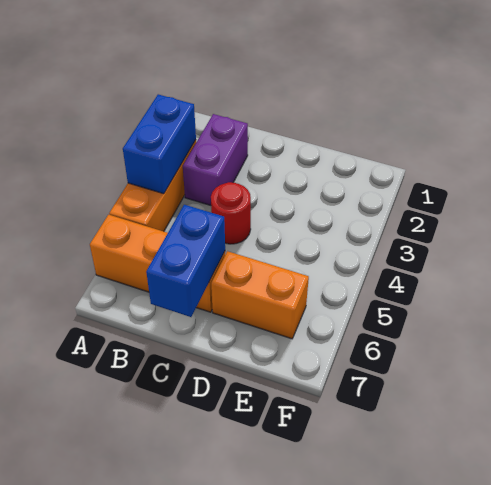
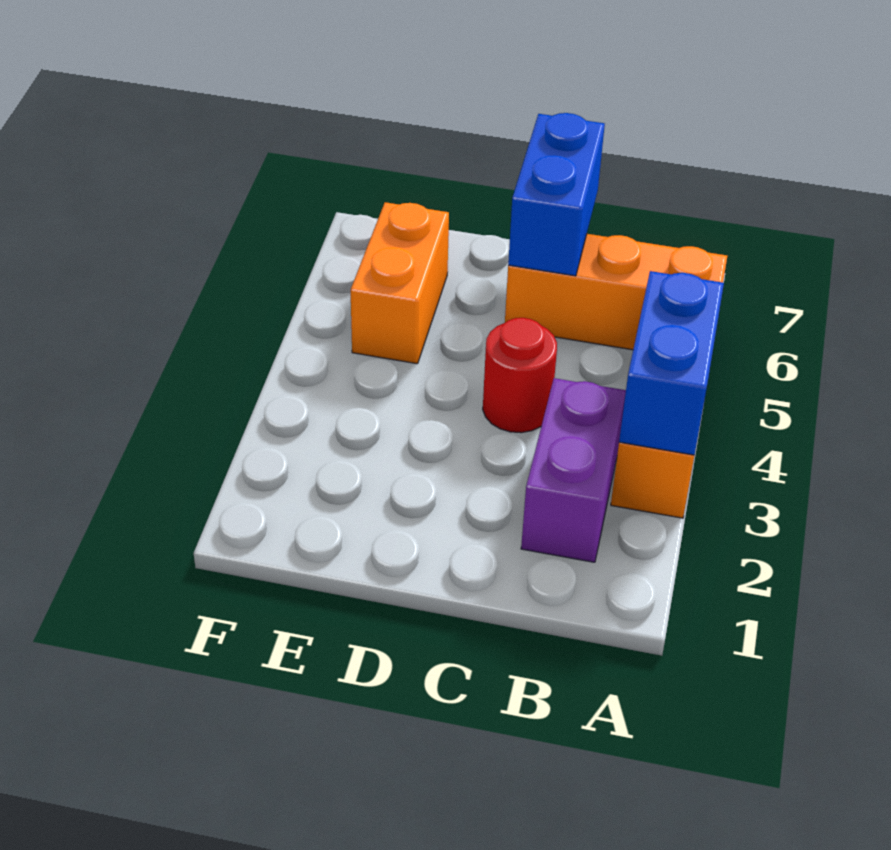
orange brick D6:E6 level 1 -> orange brick E5:E6 level 1

